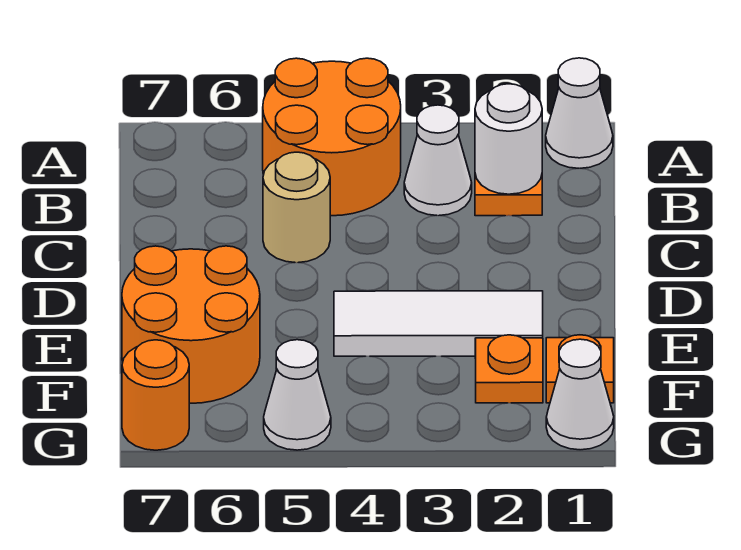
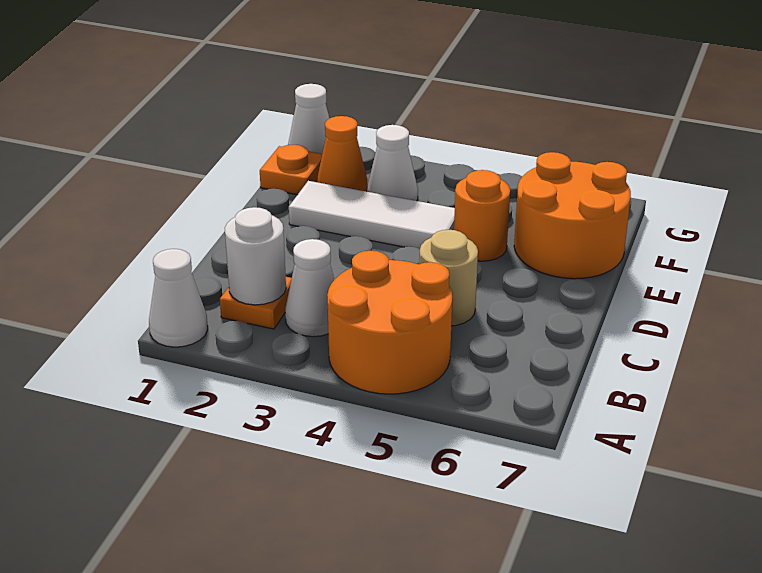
orange plate F2 level 1 -> orange cone F2 level 1
white cone G5 level 1 -> white cone F3 level 1
orange round brick G7 level 1 -> orange round brick E5 level 1

